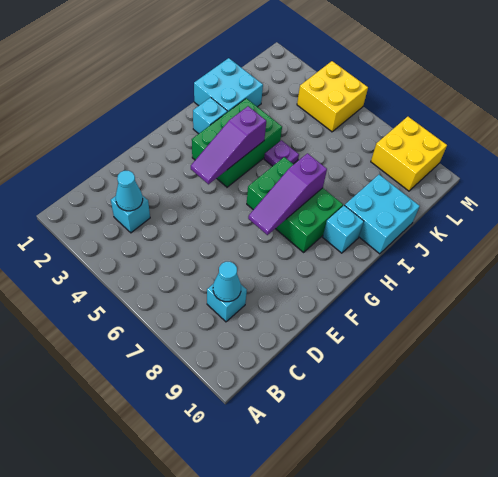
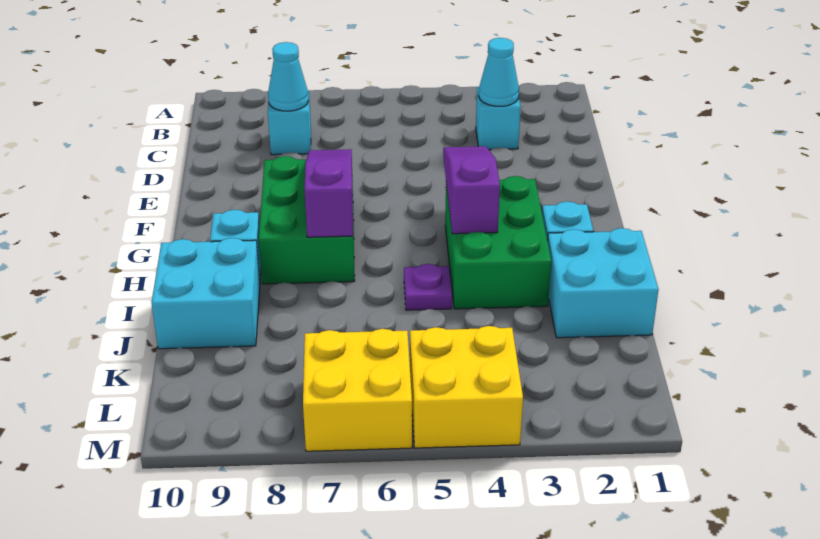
green brick G6:H8 level 1 -> green brick F7:H8 level 1
yellow brick L8:M9 level 1 -> yellow brick L6:M7 level 1

